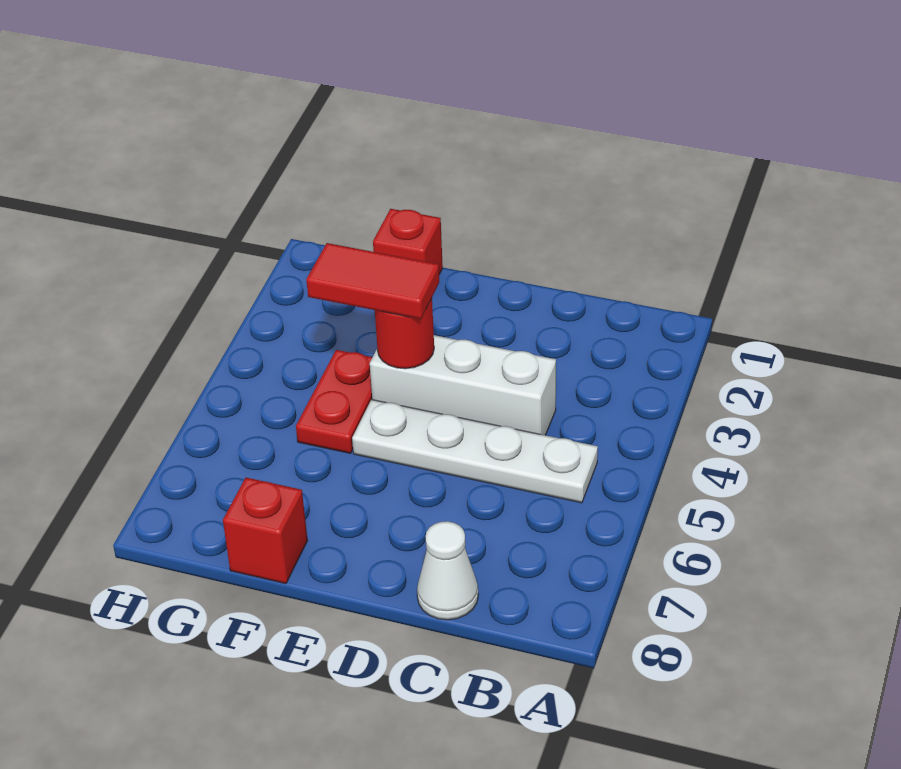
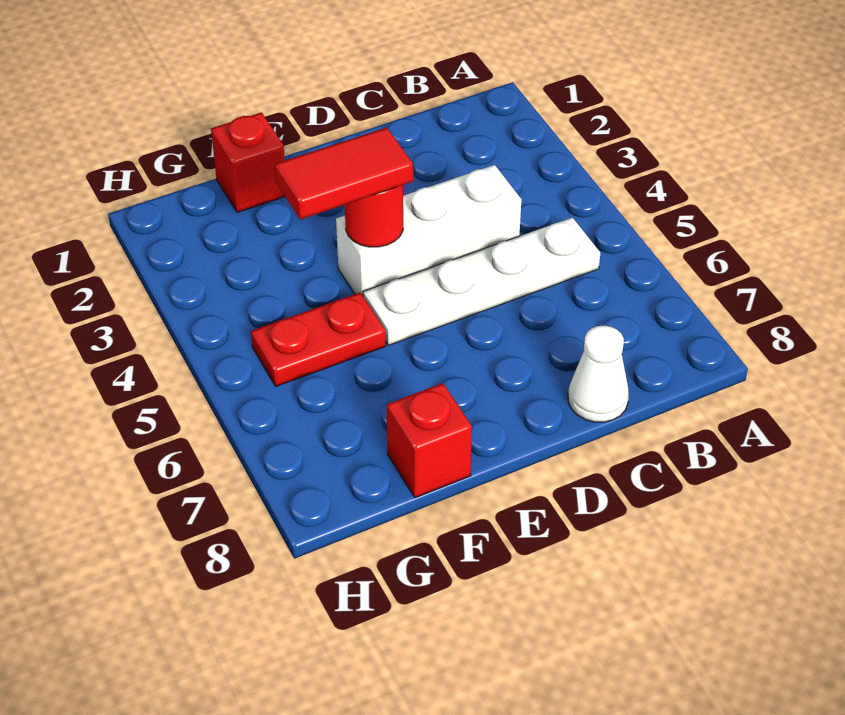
red plate F4:F5 level 1 -> red plate F5:G5 level 1

